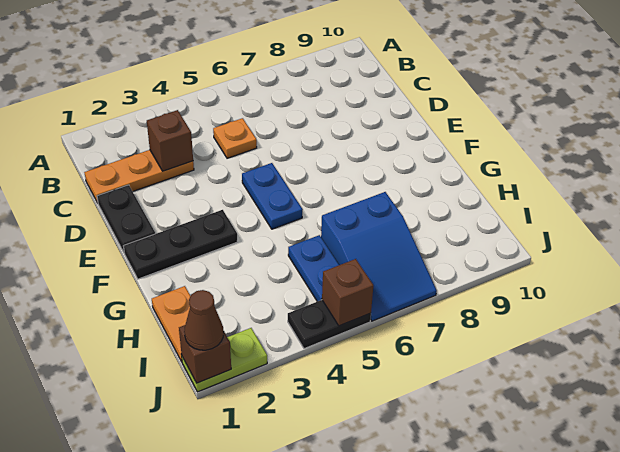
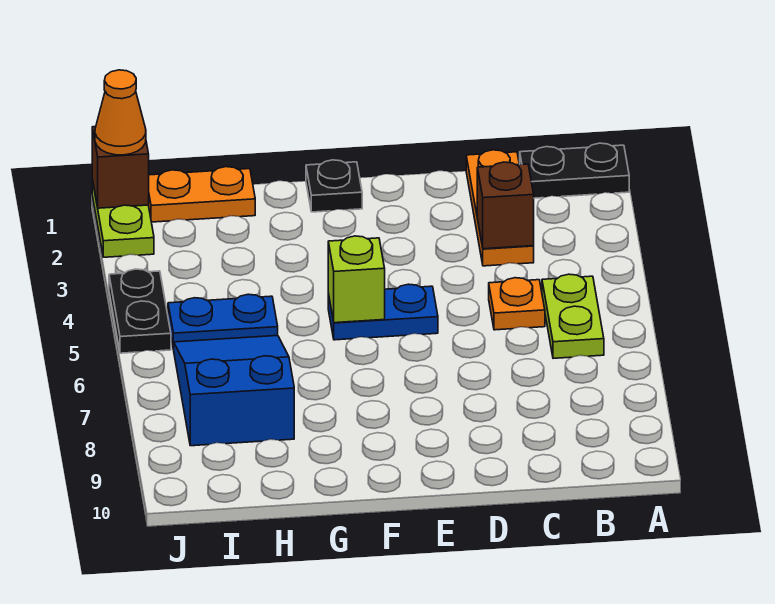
none -> lime plate B5:B6 level 1
black plate D1:E1 level 1 -> black plate A1:B1 level 1
black plate F1:F3 level 1 -> black plate F1 level 1
none -> lime brick F5 level 2
blue slope H6:J7 level 1 top H -> blue slope H6:I8 level 1 top 8
brown cone J1 level 3 -> orange cone J1 level 3
brown brick J5 level 2 -> none

